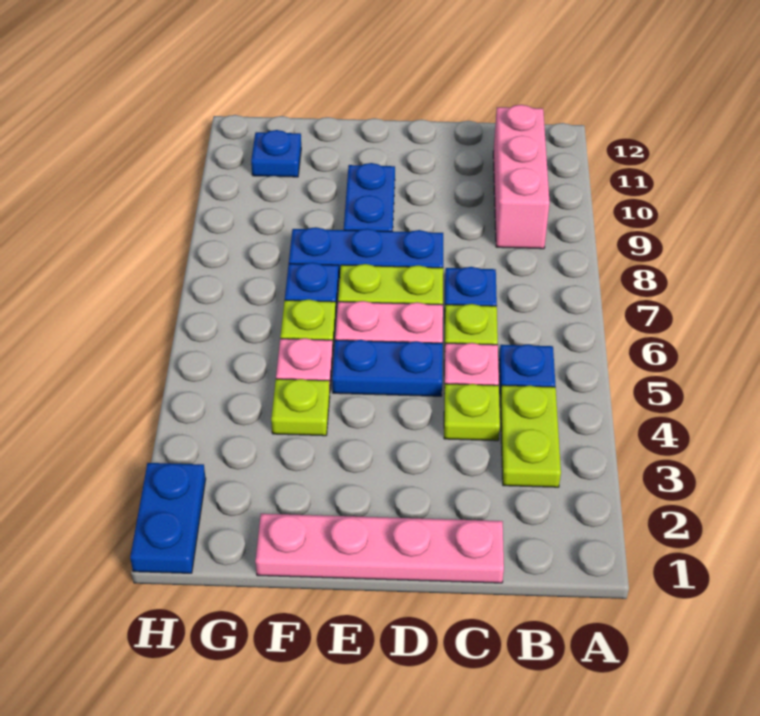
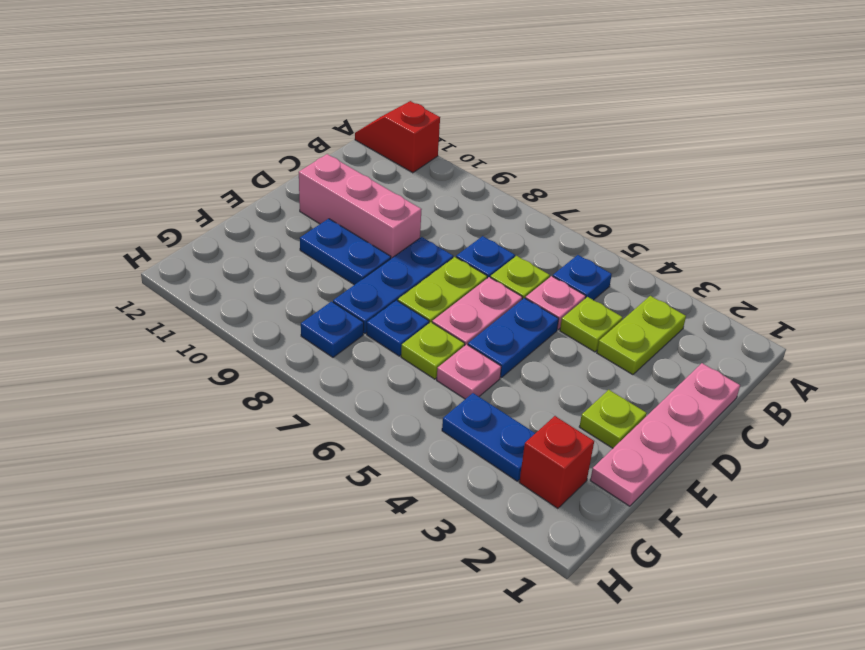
none -> red slope A11:A12 level 1 top 11
lime plate B3:B4 level 1 -> lime plate B3:C3 level 1
pink brick B9:B11 level 1 -> pink brick D9:D11 level 1
lime plate F4 level 1 -> lime plate E2 level 1
none -> red brick G2 level 1
blue plate G11 level 1 -> blue plate G8 level 1
blue plate H1:H2 level 1 -> blue plate G3:G4 level 1

